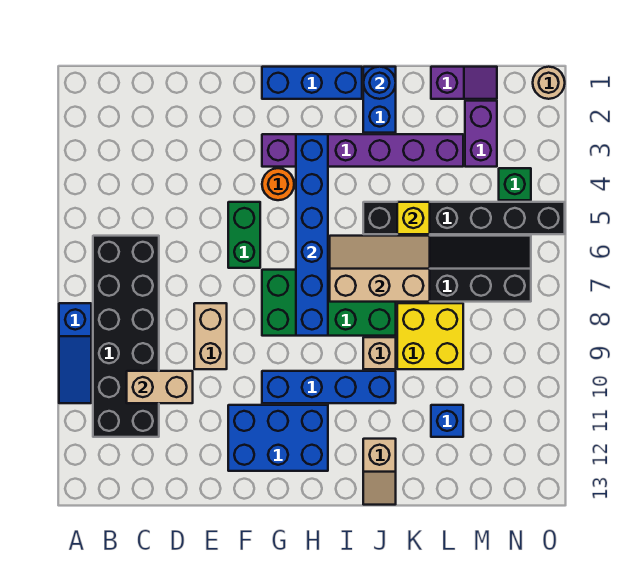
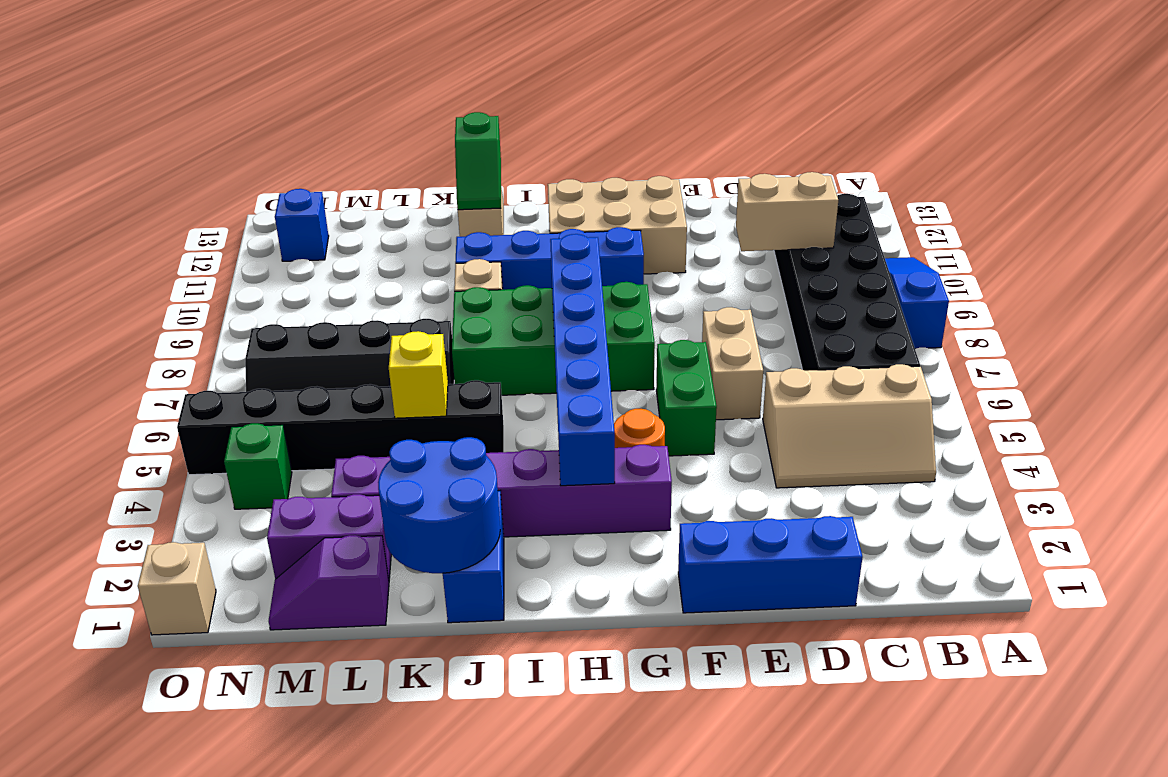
tan brick E8:E9 level 1 -> tan brick E6:E7 level 1
blue brick F11:H12 level 1 -> tan brick F11:H12 level 1
blue brick G1:I1 level 1 -> blue brick D1:F1 level 1
tan slope I6:K7 level 2 top 7 -> tan slope B4:D5 level 1 top 5
blue round brick J1 level 2 -> blue round brick J1:K2 level 2
none -> green slope J12:J13 level 2 top 13
yellow brick K8:L9 level 1 -> none
blue brick L11 level 1 -> blue brick N12 level 1
purple brick M2:M3 level 1 -> purple brick L2:M2 level 1
tan round brick O1 level 1 -> tan brick O1 level 1

